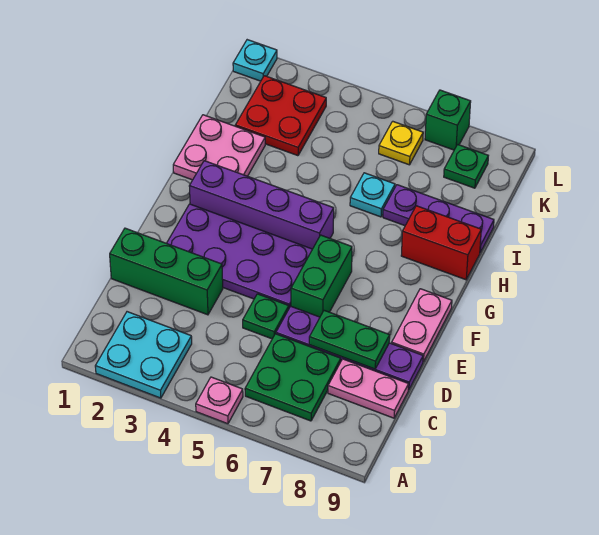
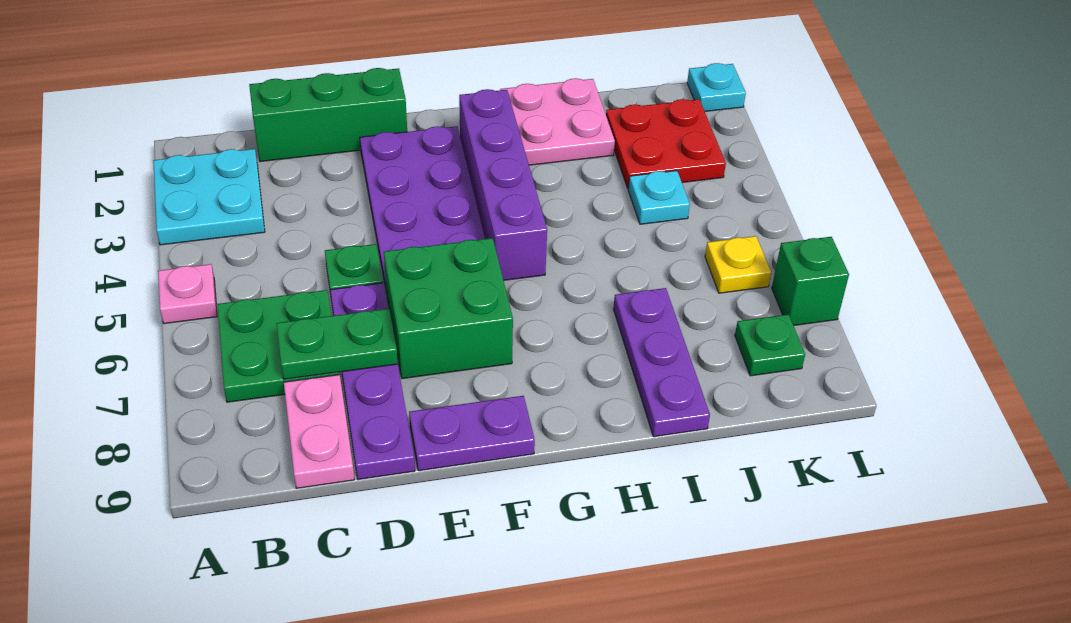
green brick D1:D3 level 1 -> green brick C1:E1 level 1
green plate D7:D8 level 2 -> green plate C7:D7 level 2
green brick E6:F6 level 1 -> green brick E6:F7 level 1
pink plate E9:F9 level 1 -> purple plate E9:F9 level 1
red brick H8:H9 level 1 -> none
cyan plate I6 level 1 -> cyan plate J4 level 1

